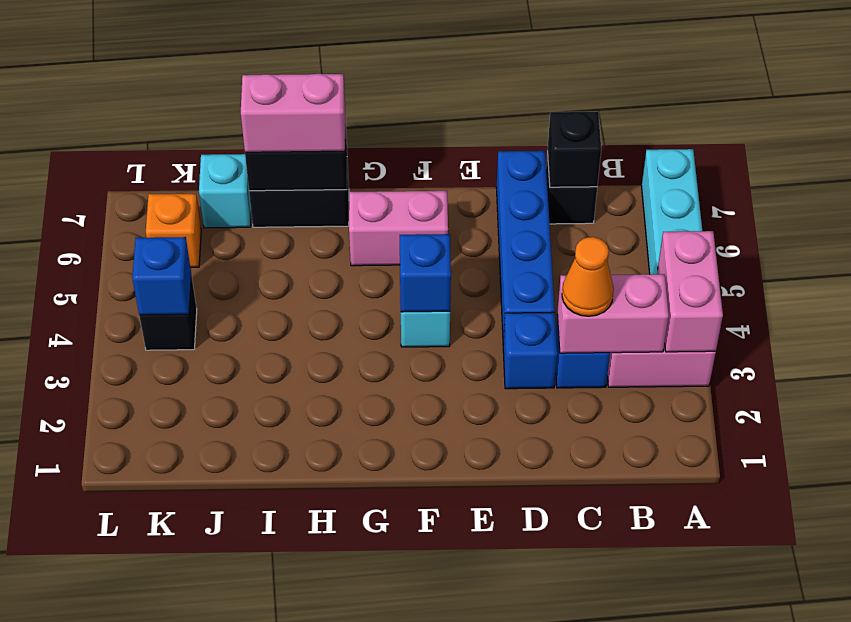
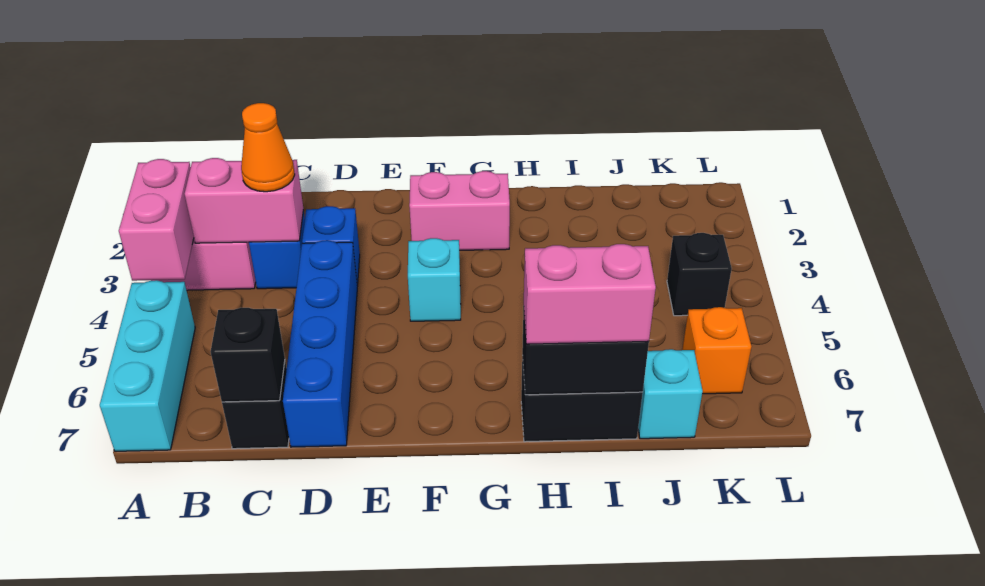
blue brick F4 level 2 -> none
pink brick F6:G6 level 1 -> pink brick F2:G2 level 1
blue brick K4 level 2 -> none

